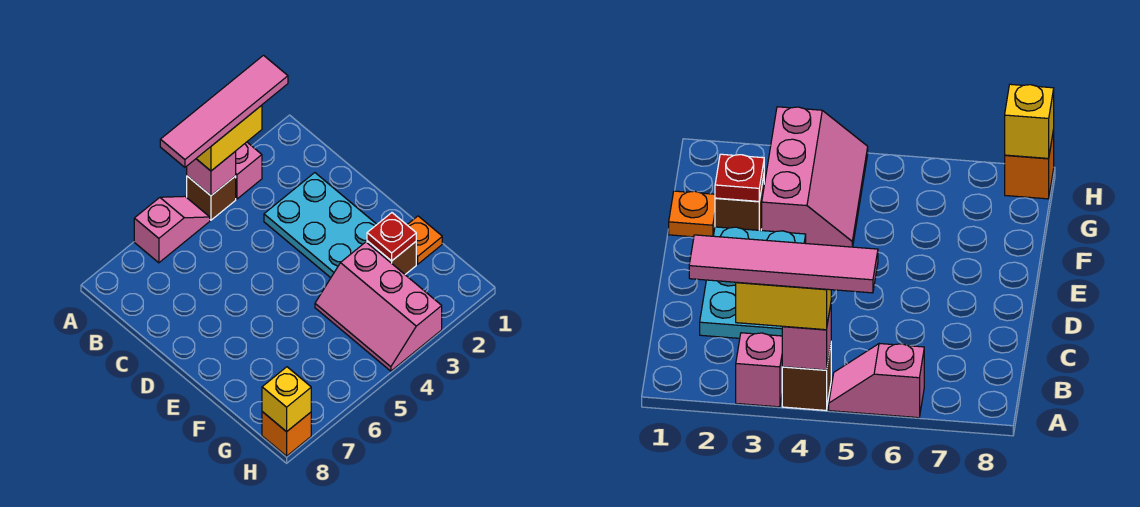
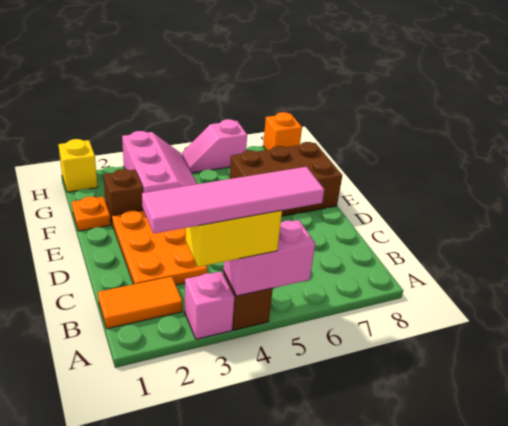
pink brick A4 level 2 -> pink brick A4:A5 level 2
pink slope A5:A6 level 1 top 6 -> pink slope H5:H6 level 1 top 6
none -> orange tile B1:B2 level 1
cyan plate C2:E3 level 1 -> orange plate C2:E3 level 1
none -> brown brick E6:F8 level 1
red plate F2 level 2 -> none
yellow brick H8 level 2 -> yellow brick H1 level 1

